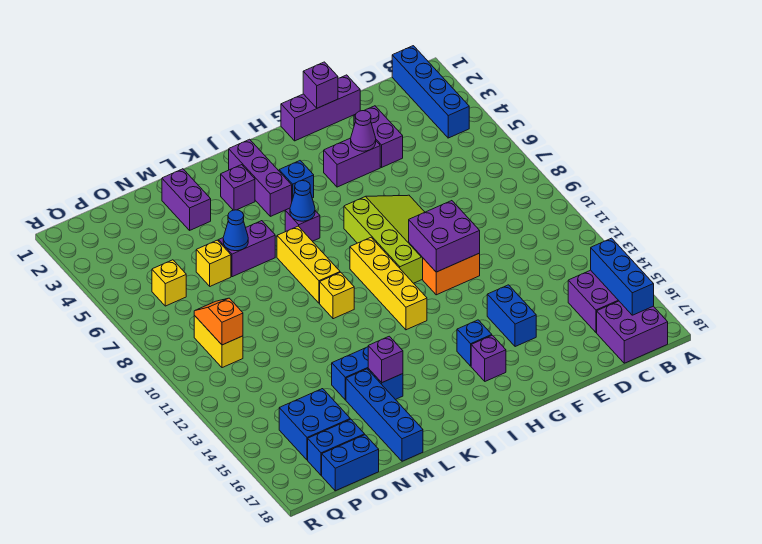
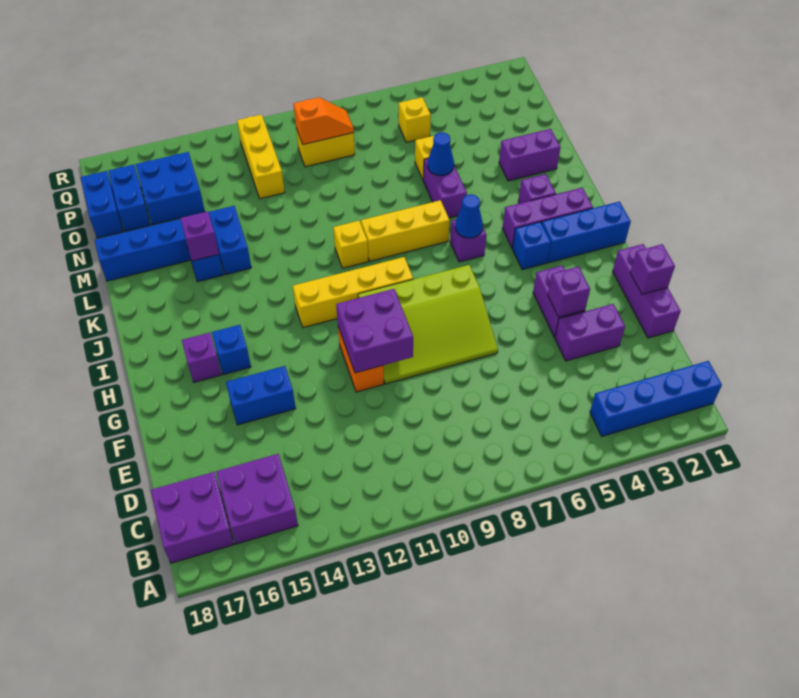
blue brick B15:B17 level 2 -> blue brick I1:I3 level 1
purple cone F4 level 2 -> purple brick F4 level 2
none -> yellow brick O12:Q12 level 1

